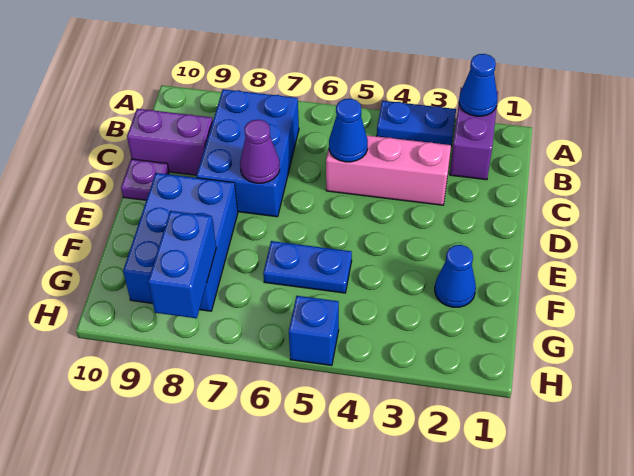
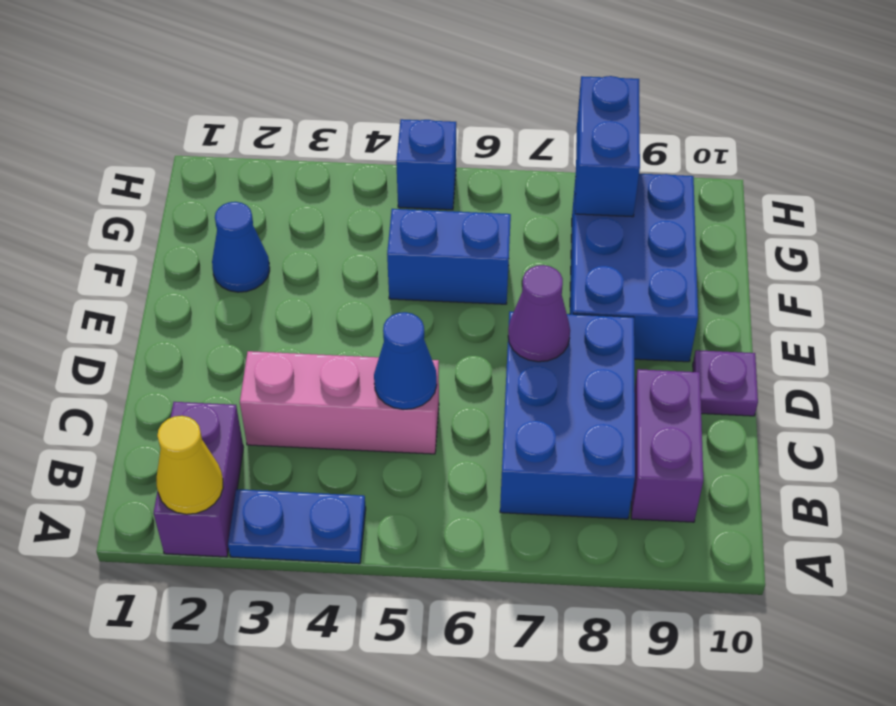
blue cone A2 level 2 -> yellow cone A2 level 2
purple brick C9:C10 level 1 -> purple brick B9:C9 level 1
blue plate F5:F6 level 1 -> blue brick F5:F6 level 1

